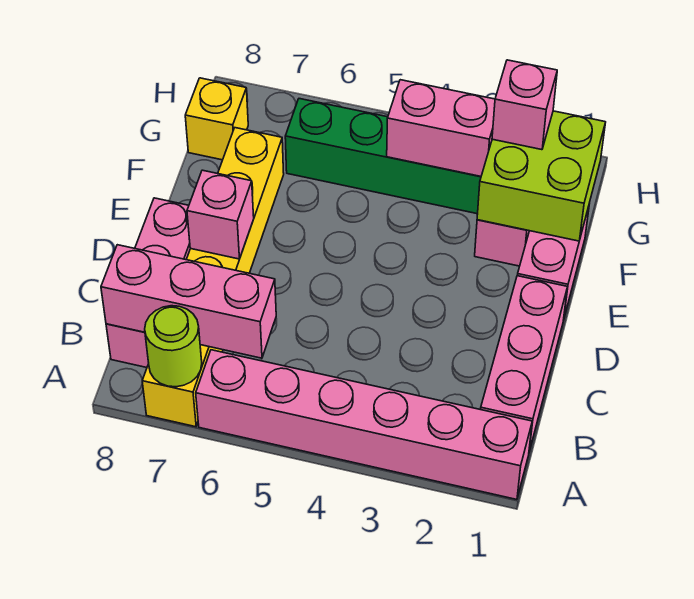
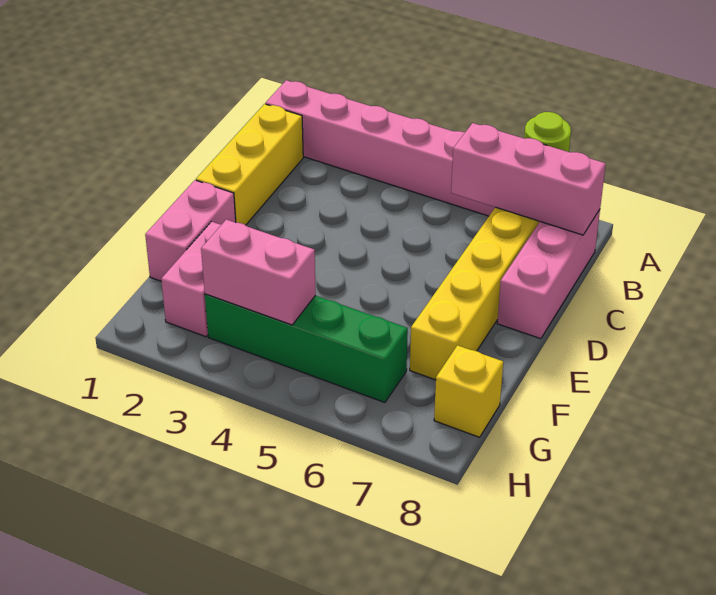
pink brick B1:D1 level 1 -> yellow brick B1:D1 level 1
pink brick D7 level 2 -> none
lime brick F1:G2 level 2 -> none
pink brick G2 level 3 -> none

